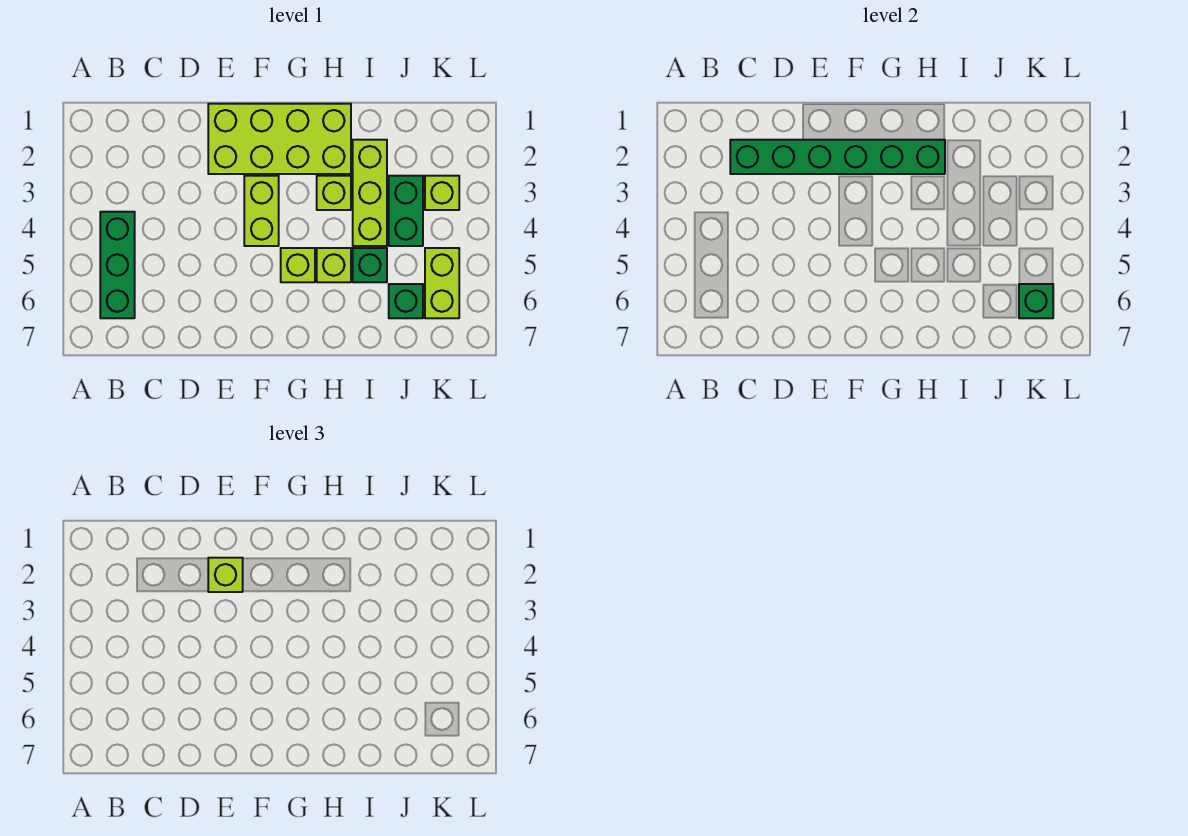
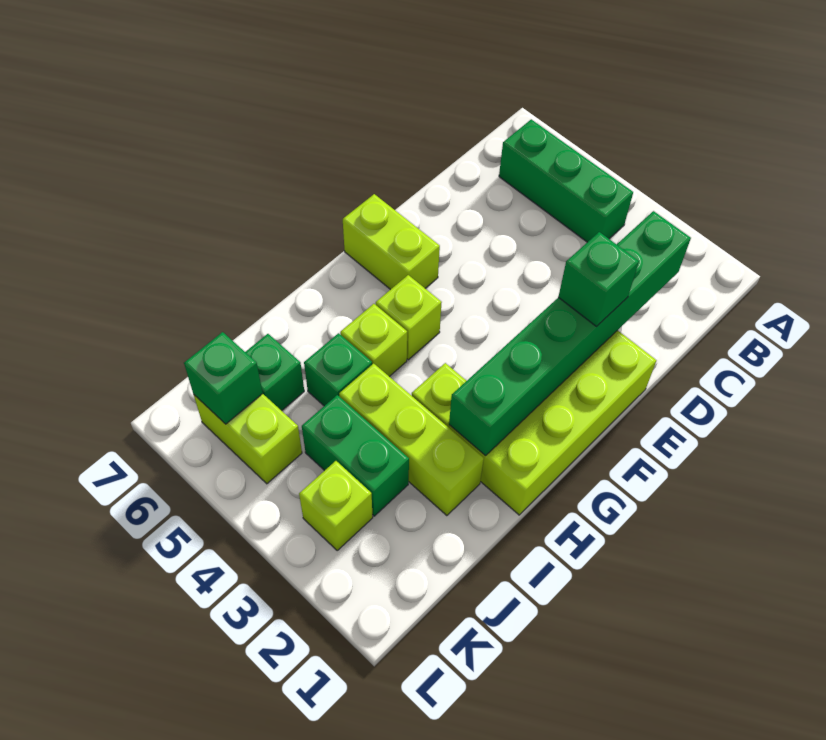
lime brick E2 level 3 -> green brick E2 level 3
lime brick F3:F4 level 1 -> lime brick F6:F7 level 1

